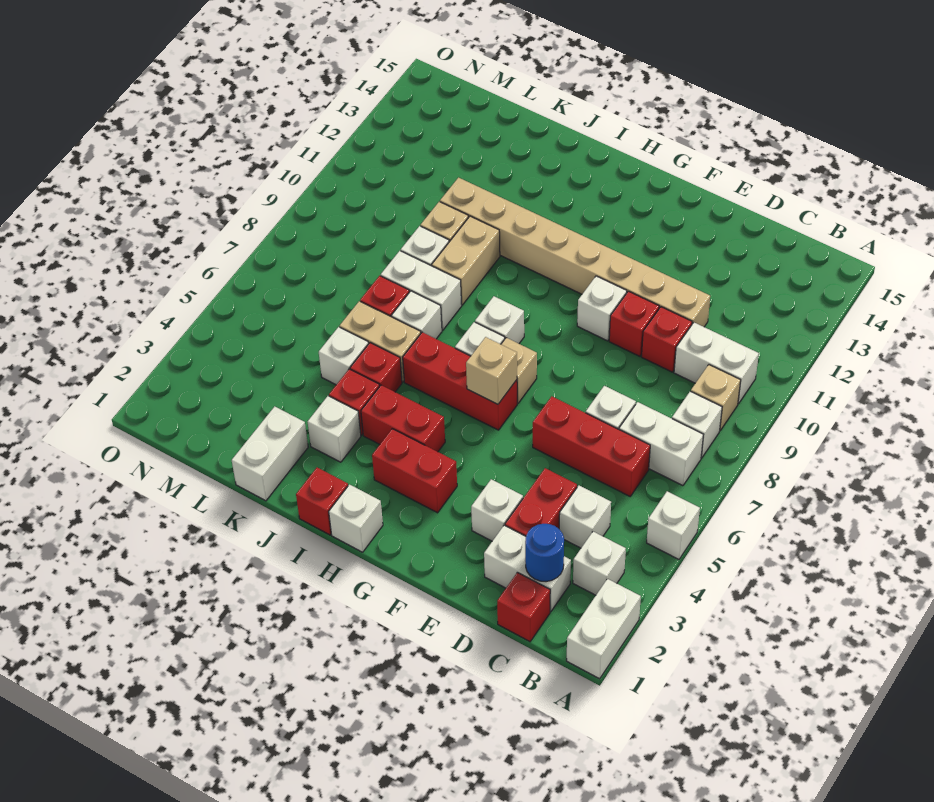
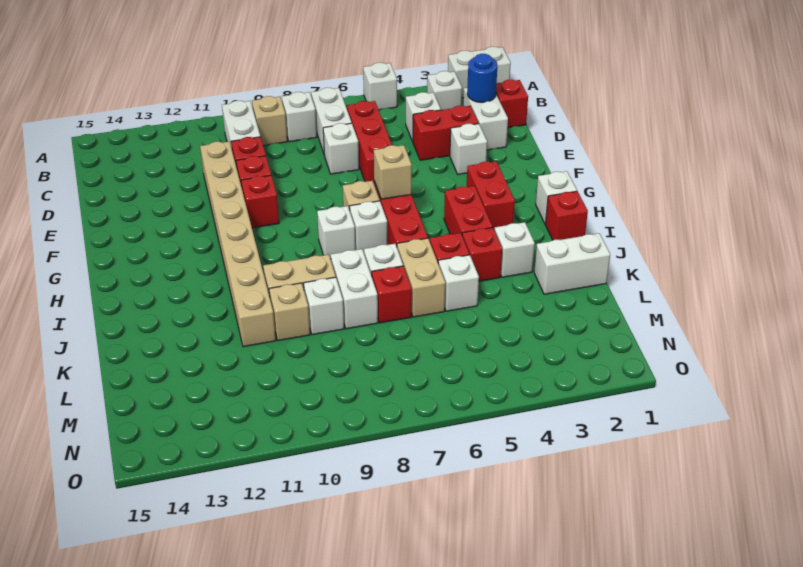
white brick F10 level 1 -> red brick F10 level 1

